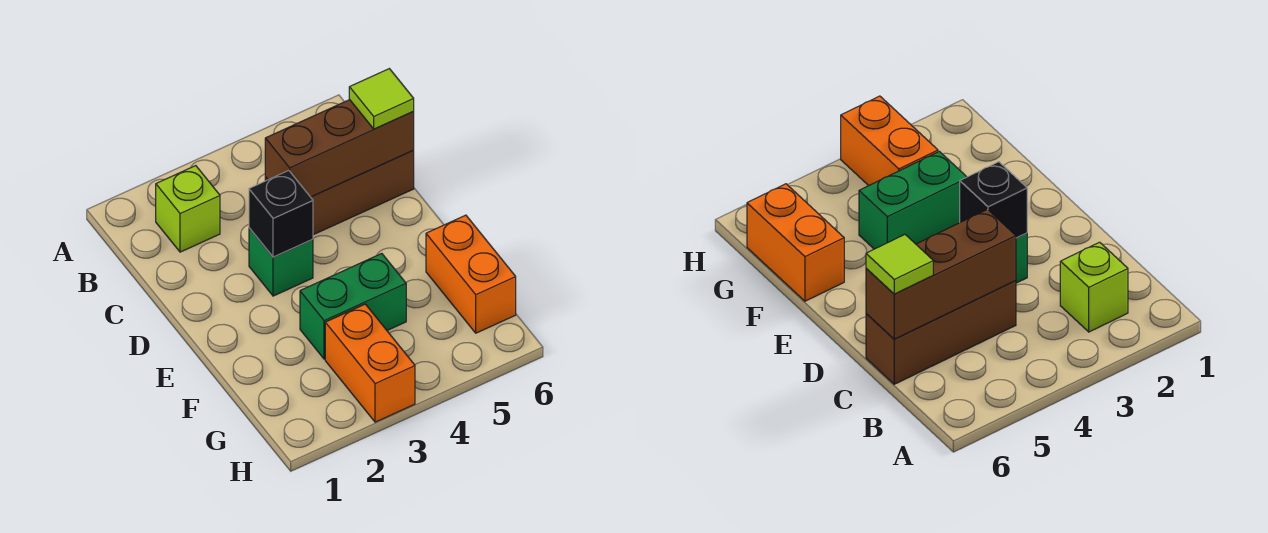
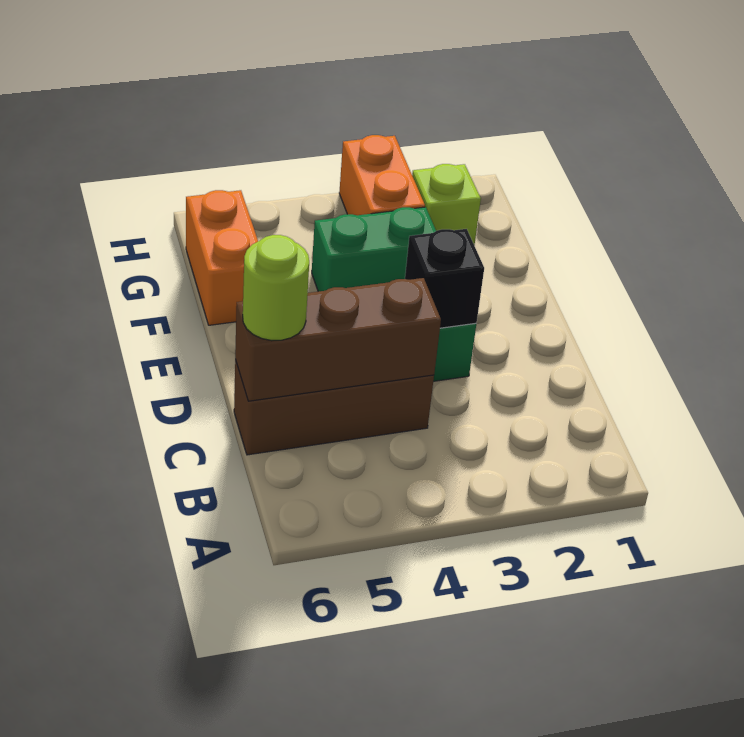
lime brick B2 level 1 -> lime brick G2 level 1
lime tile C6 level 3 -> lime round brick C6 level 3

